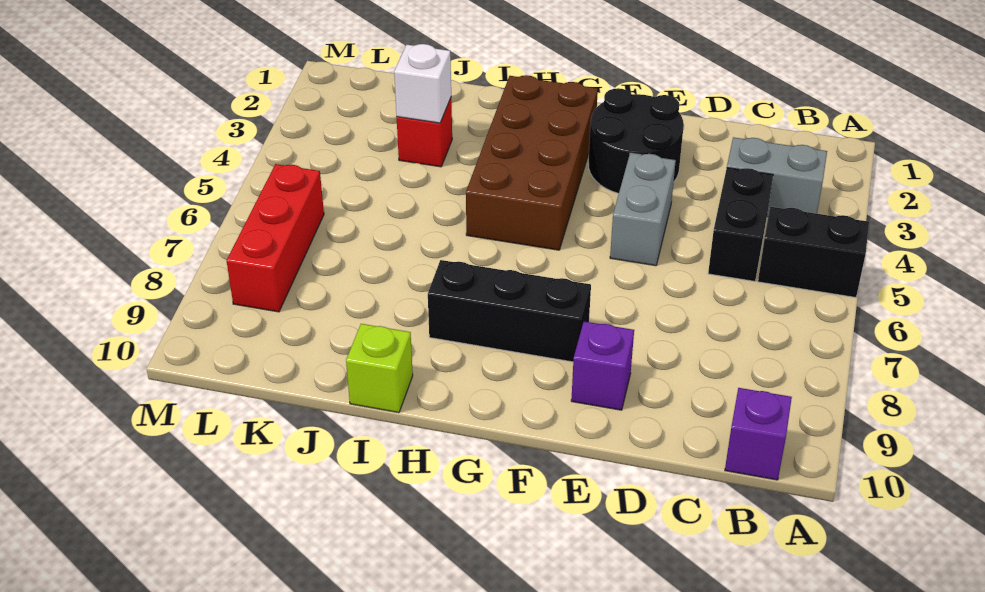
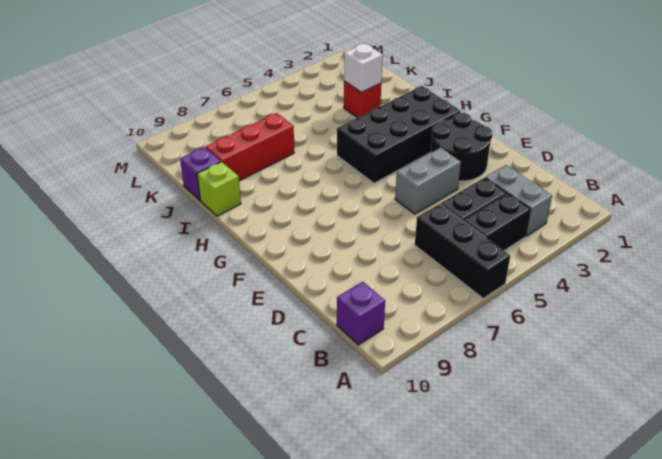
black brick A5:B5 level 1 -> black brick B4:B5 level 1
purple brick E9 level 1 -> purple brick J10 level 1
black brick F8:H8 level 1 -> black brick A6:C6 level 1
brown brick G2:H5 level 1 -> black brick G2:H5 level 1
red brick L6:L8 level 1 -> red brick J7:J9 level 1

